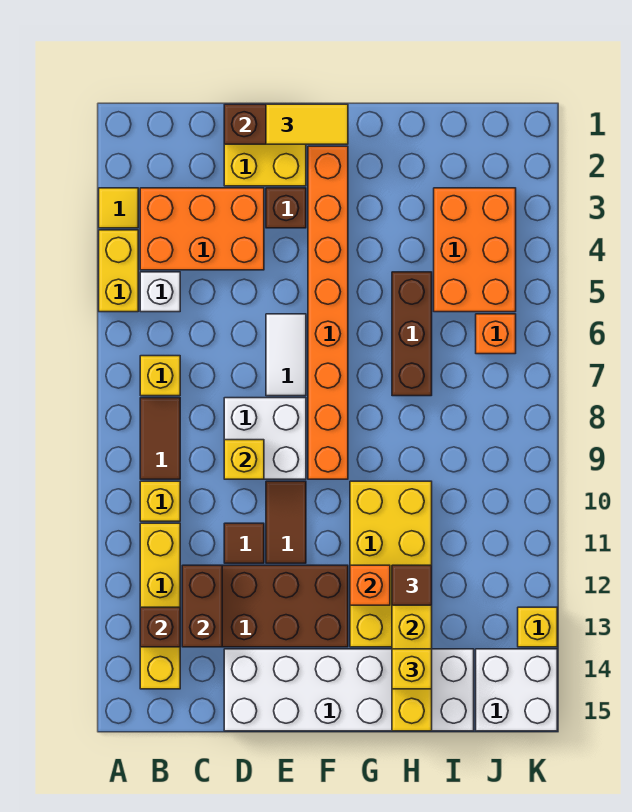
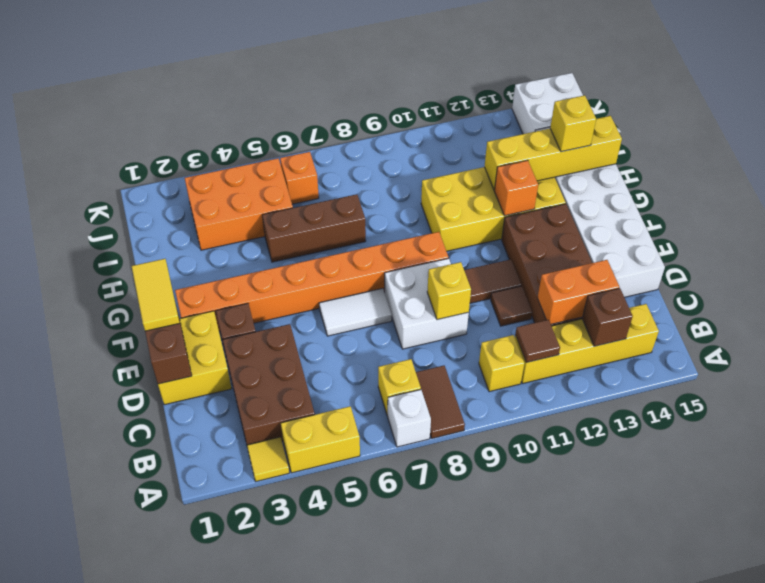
orange brick B3:D4 level 1 -> brown brick B3:D4 level 1
white brick B5 level 1 -> white brick A7 level 1
brown tile B8:B9 level 1 -> brown tile A8:B8 level 1
brown brick C12:C13 level 2 -> orange brick C12:C13 level 2
brown tile H12 level 3 -> brown tile B11 level 2
yellow brick K13 level 1 -> none

